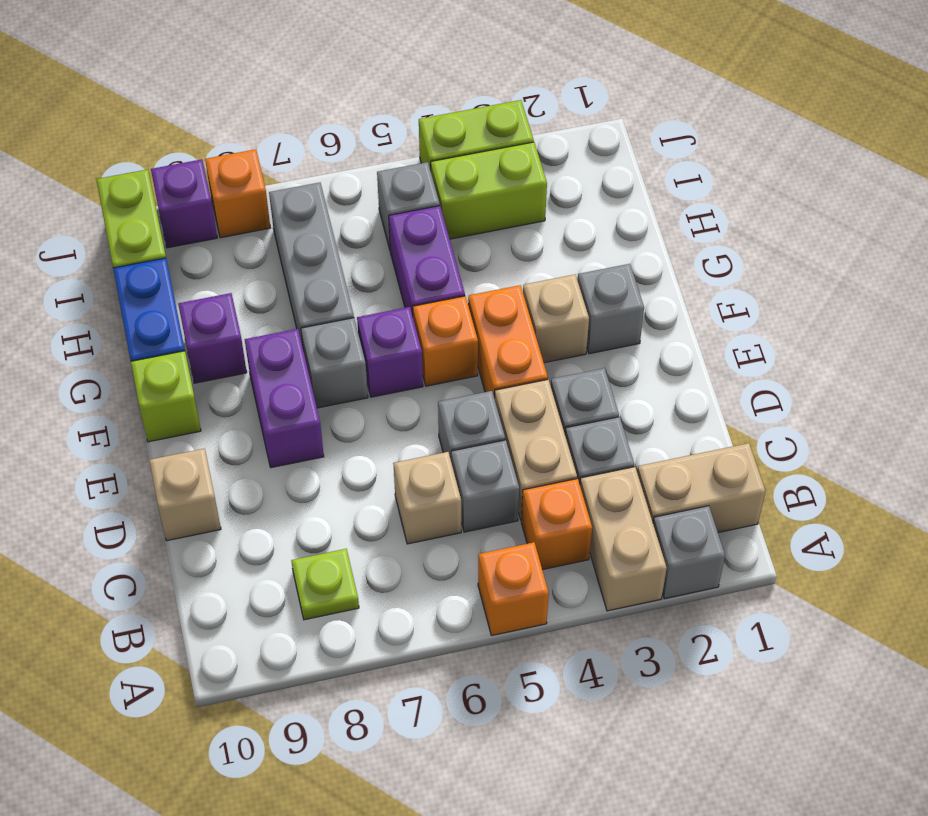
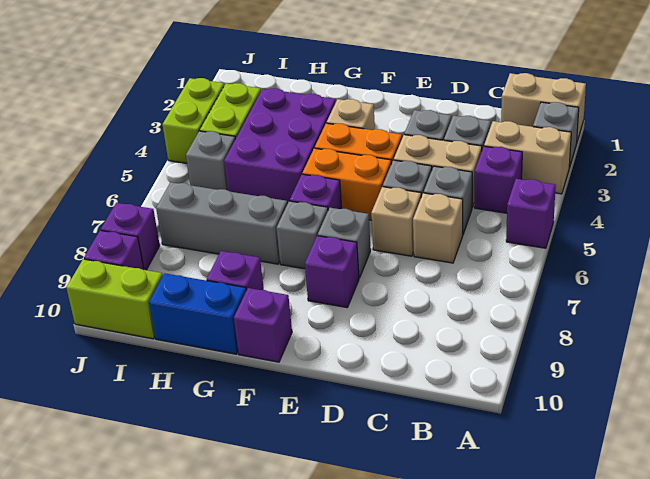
orange brick A5 level 1 -> purple brick A5 level 1
tan brick B1:B2 level 1 -> tan brick A1:B1 level 1
orange brick B4 level 1 -> purple brick B4 level 1
lime plate B8 level 1 -> none
tan brick D10 level 1 -> tan brick D6 level 1
purple brick E8:F8 level 1 -> purple brick E8 level 1
grey brick F2 level 1 -> grey brick E7 level 1
orange brick F5 level 1 -> orange brick E5:F5 level 1
lime brick F10 level 1 -> purple brick F10 level 1
purple brick G5:H5 level 1 -> purple brick G3:H5 level 1
orange brick J8 level 1 -> purple brick J8 level 1

